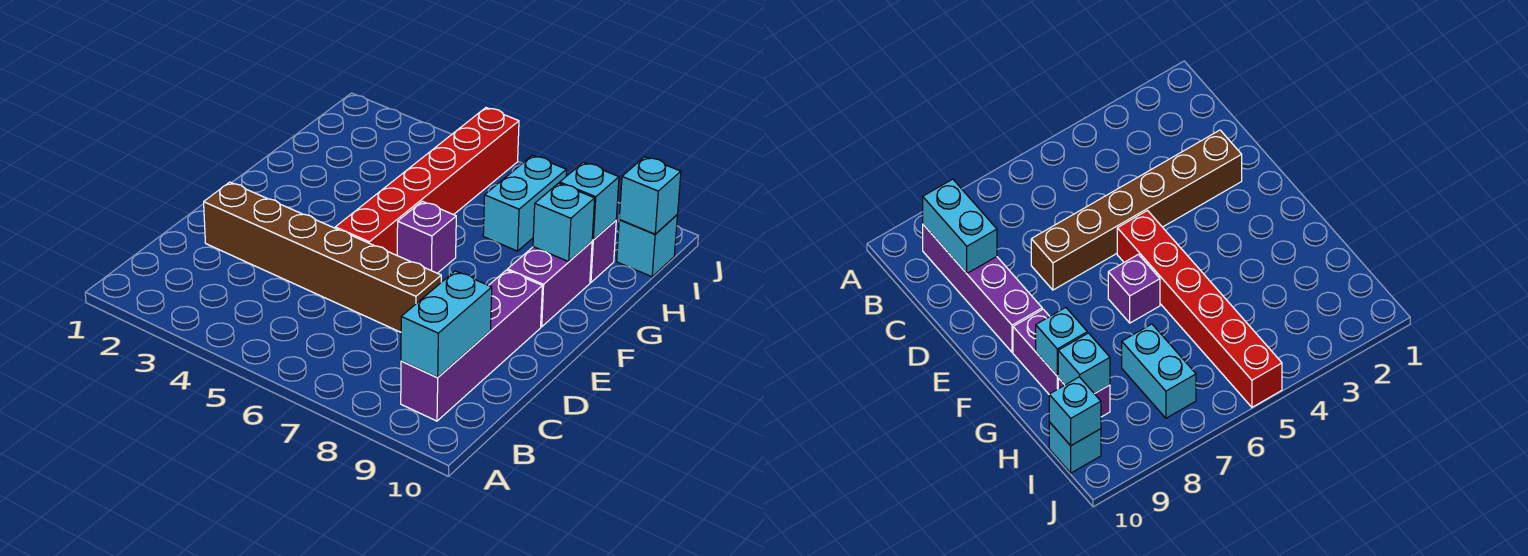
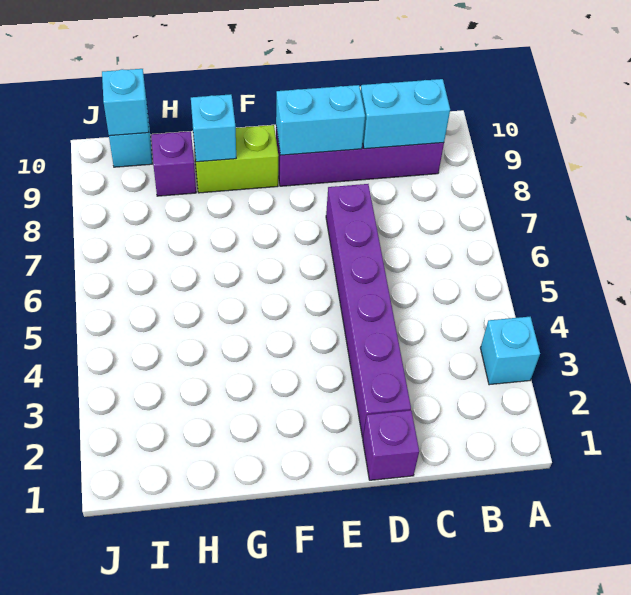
brown brick D2:D7 level 1 -> purple brick D2:D7 level 1
red brick E5:J5 level 1 -> none
purple brick F6 level 1 -> purple brick D1 level 1
purple brick F9:G9 level 1 -> lime brick F9:G9 level 1
cyan brick H7:I7 level 1 -> cyan brick D9:E9 level 2
cyan brick H9 level 2 -> cyan brick A3 level 1

